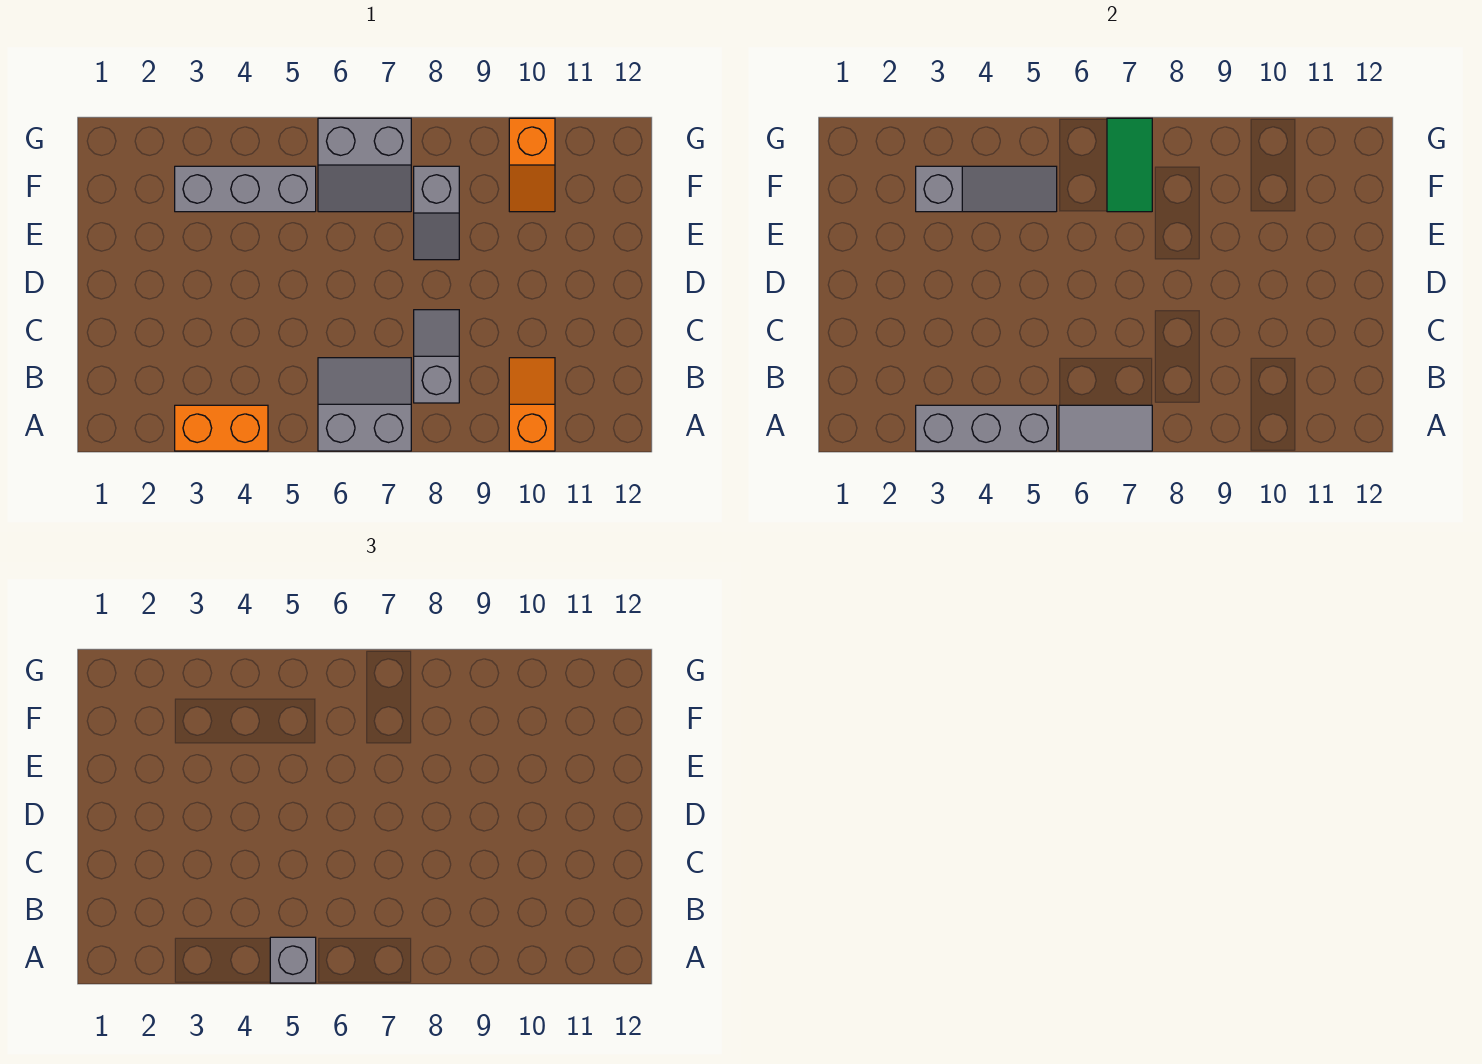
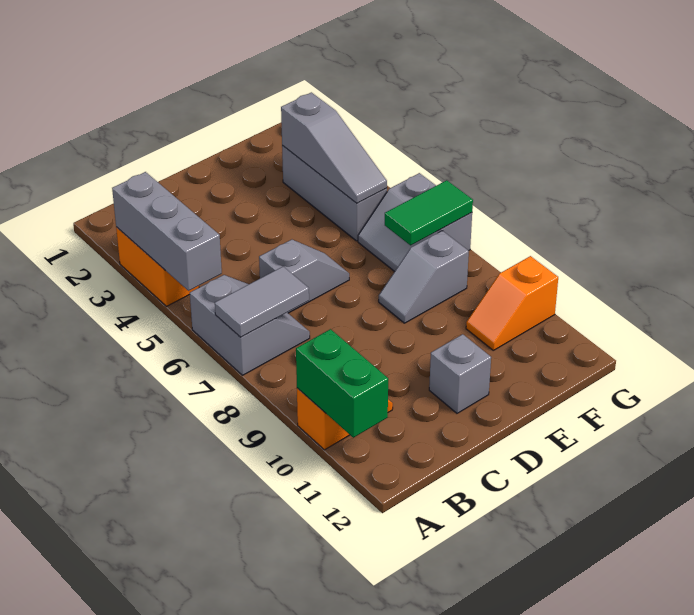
grey brick A5 level 3 -> grey brick D11 level 1
grey tile A6:A7 level 2 -> grey tile A7:B7 level 2
none -> green brick A10:A11 level 2
grey slope B8:C8 level 1 top B -> grey slope C6:D6 level 1 top C

